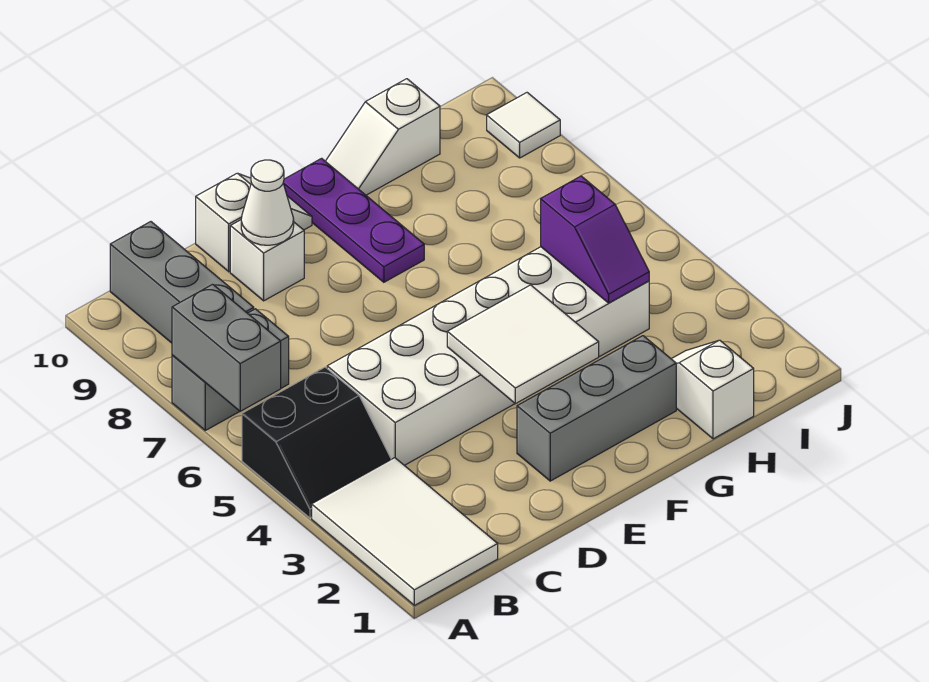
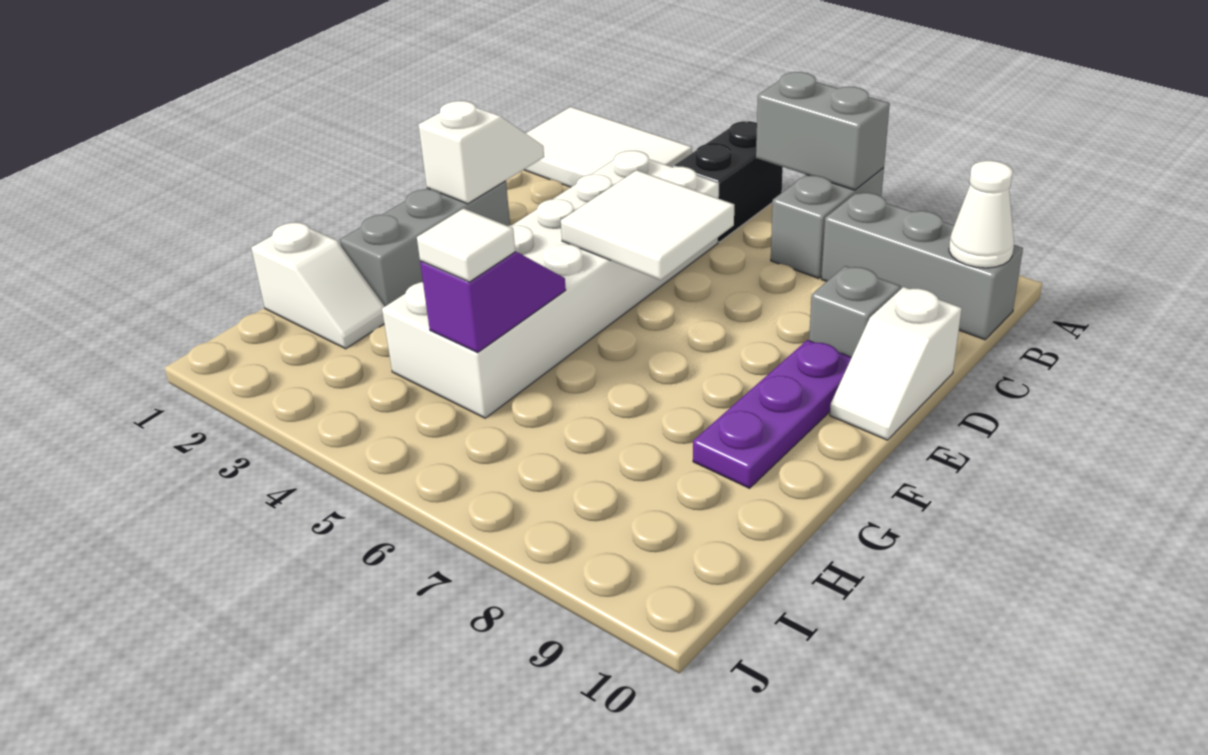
white brick D9 level 1 -> grey brick D9 level 1
white cone D9 level 2 -> white cone B10 level 2
white tile E3:F4 level 2 -> white tile D5:E6 level 2
purple plate F8:F10 level 1 -> purple plate E9:G9 level 1
white slope G10:H10 level 1 top H -> white slope D2:E2 level 2 top E
purple slope H4:H5 level 2 top 5 -> purple slope G5:H5 level 2 top H
white tile J9 level 1 -> white tile H5 level 3

